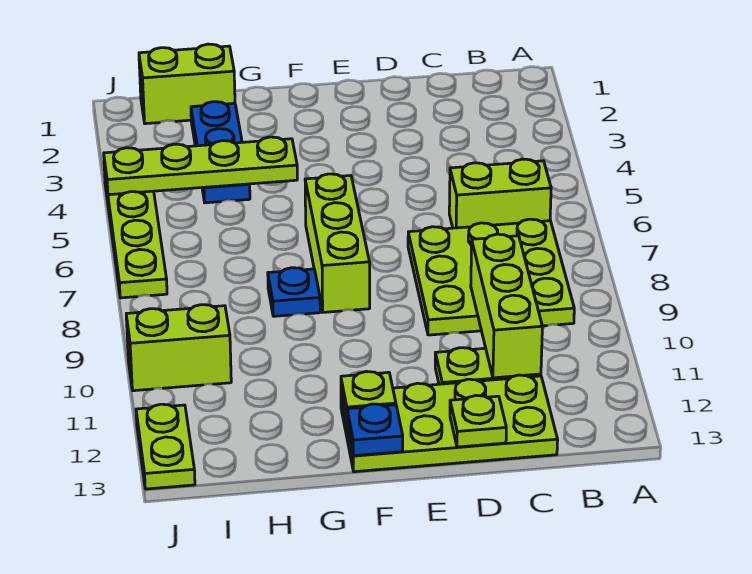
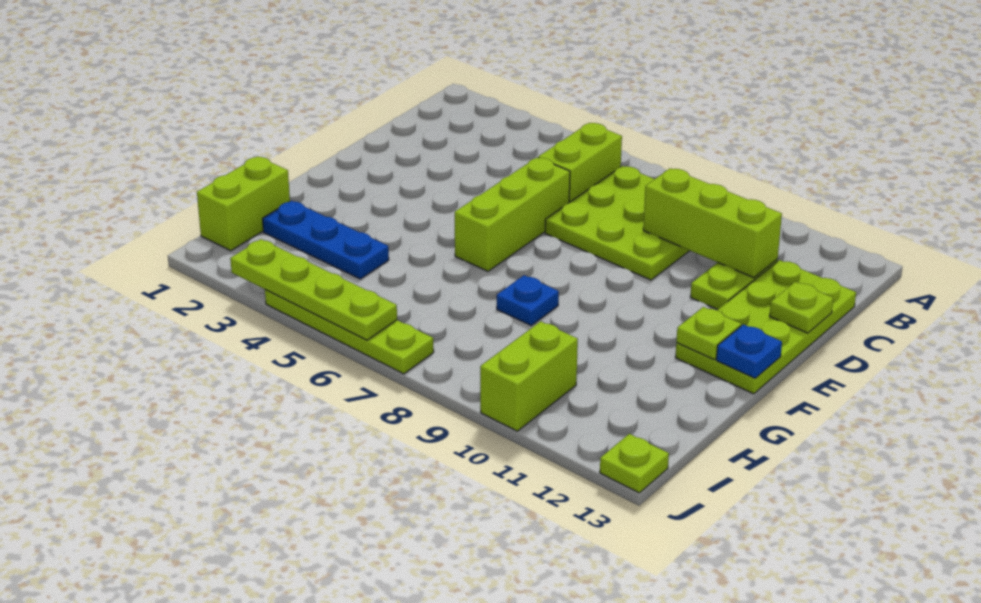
lime brick F6:F8 level 1 -> lime brick D6:F6 level 1
lime plate G4:J4 level 2 -> lime plate J3:J6 level 2
lime plate J12:J13 level 1 -> lime plate J13 level 1

